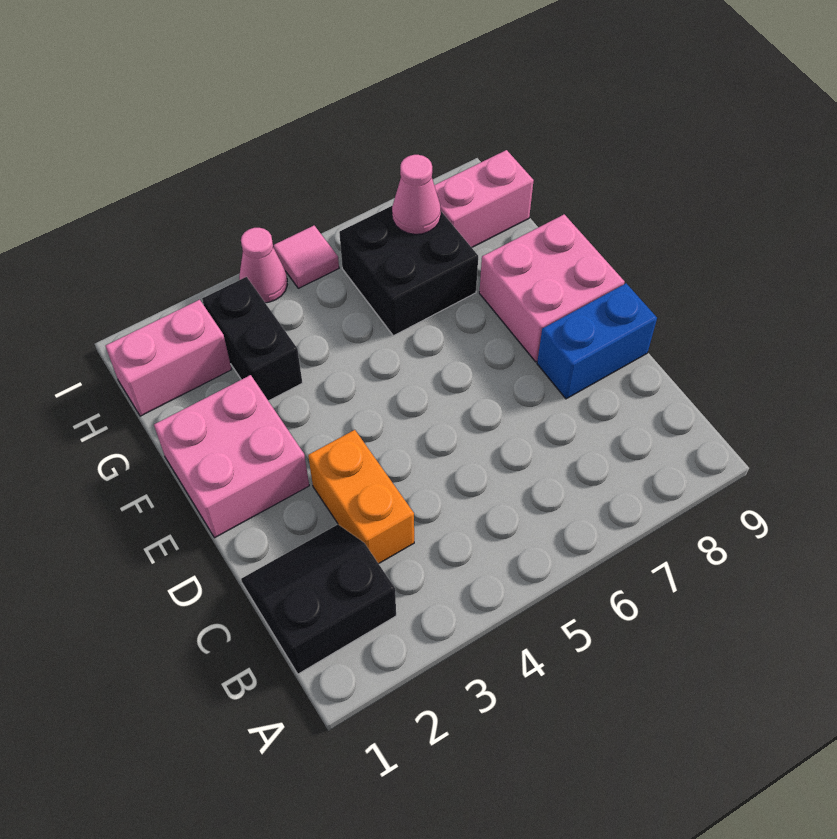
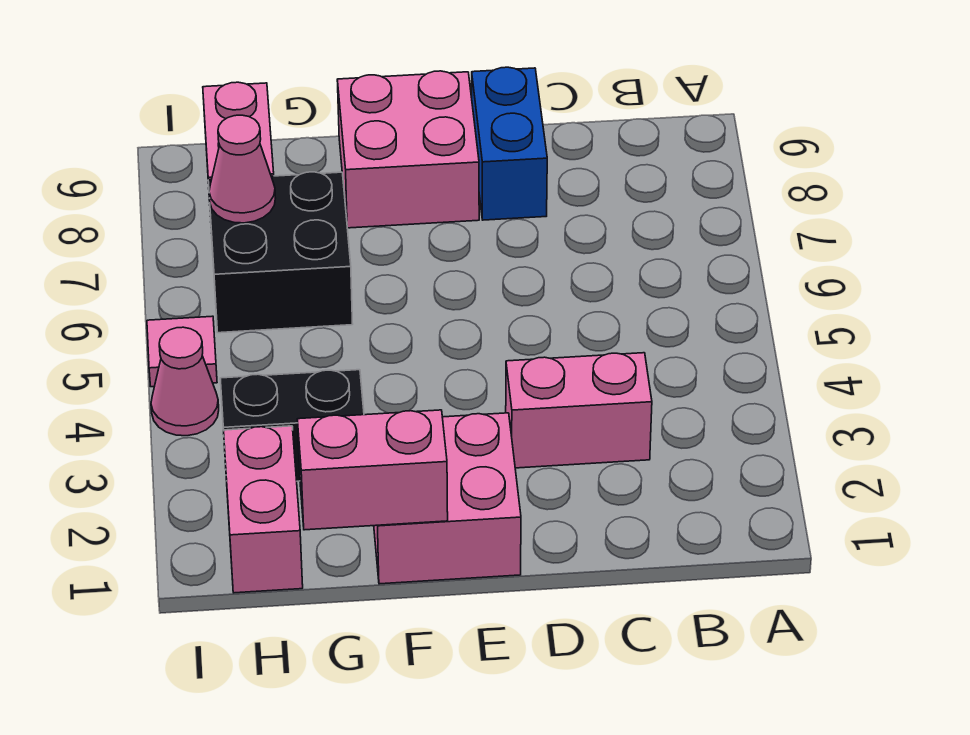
black slope B1:C2 level 1 top B -> none
orange brick C3:D3 level 1 -> pink brick C3:D3 level 1
none -> pink brick F1:G1 level 2

